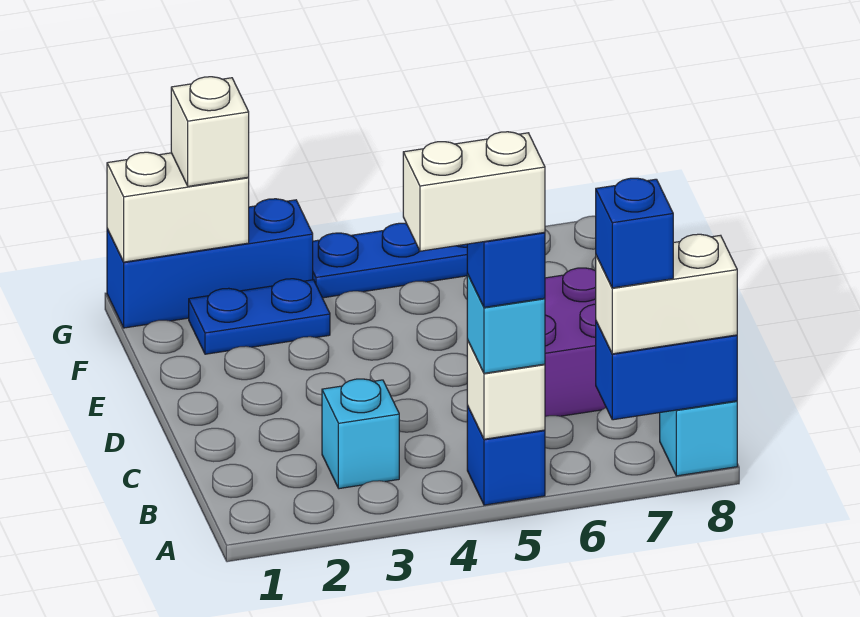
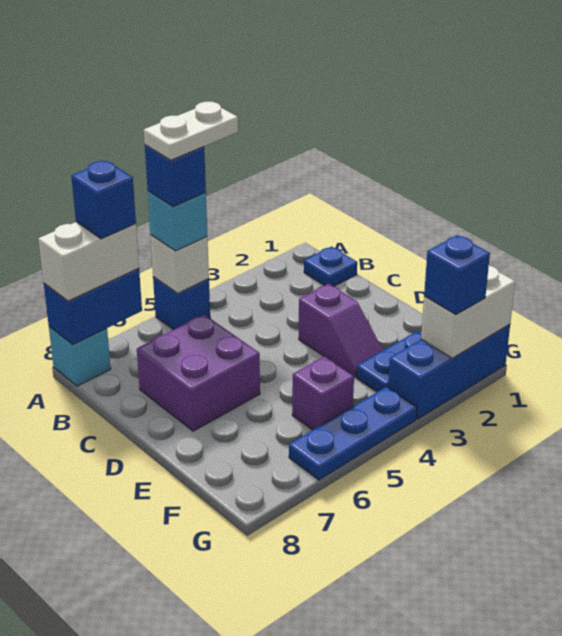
white brick A4:A5 level 5 -> white plate A4:A5 level 5
none -> blue plate B1 level 1
cyan brick B3 level 1 -> none
none -> purple slope D3:E3 level 1 top D
none -> purple brick F5 level 1
white brick G2 level 3 -> blue brick G2 level 3

